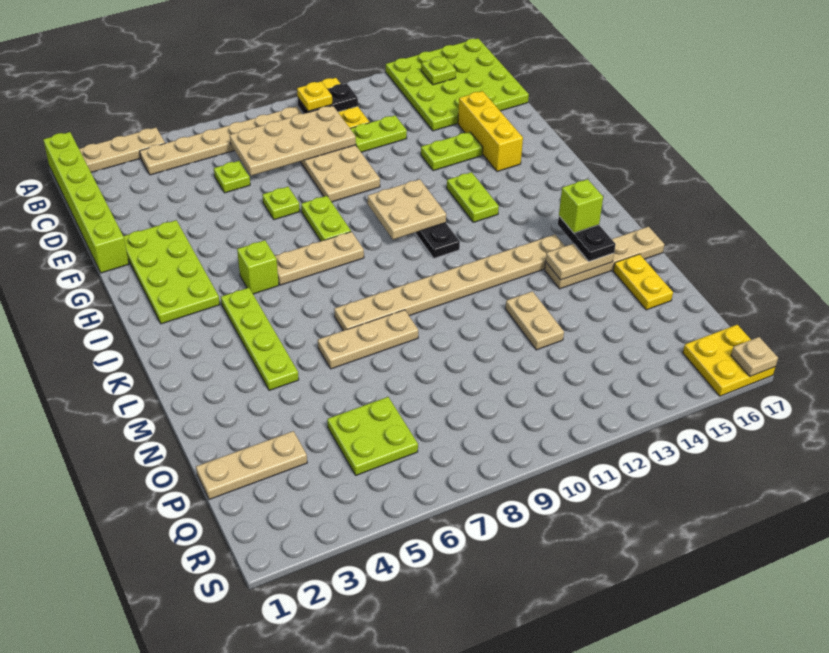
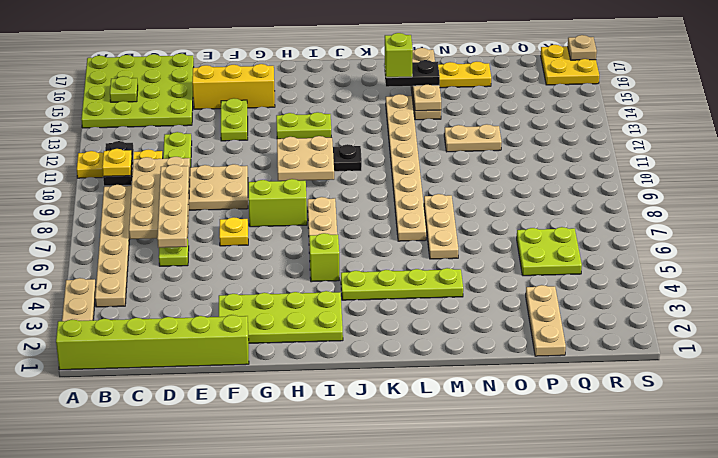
none -> tan plate D6:D9 level 3
lime plate F7 level 1 -> yellow plate F7 level 1
lime plate G8:H8 level 1 -> lime brick G8:H8 level 1

